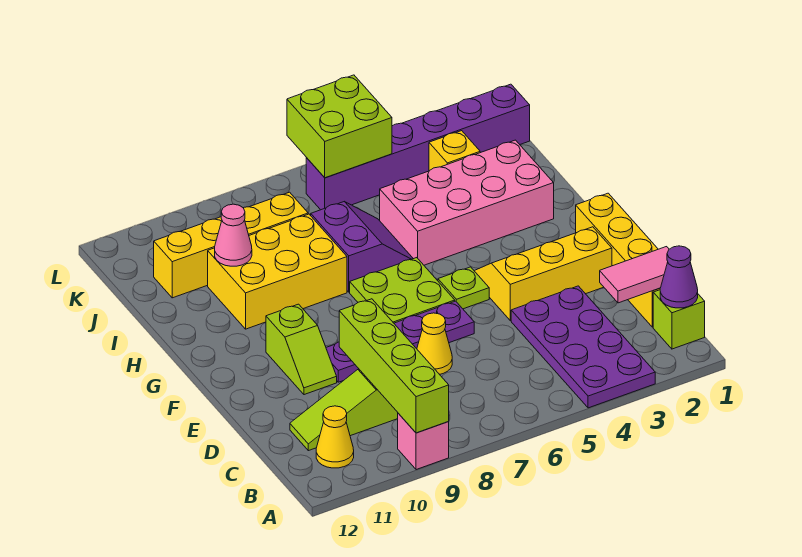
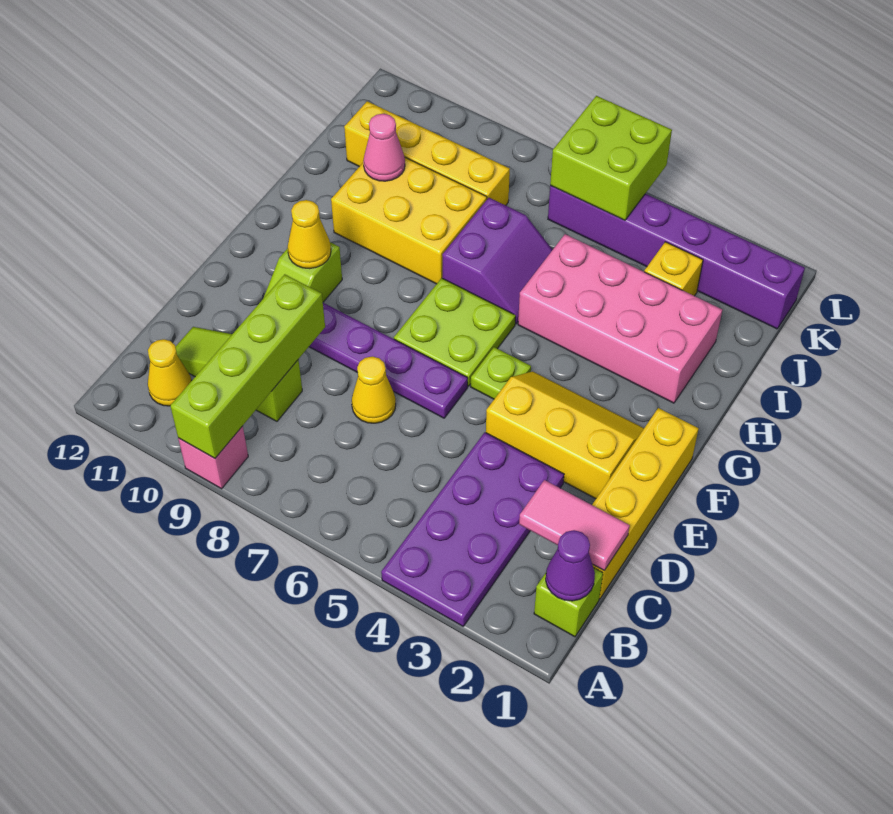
none -> yellow cone F10 level 2

